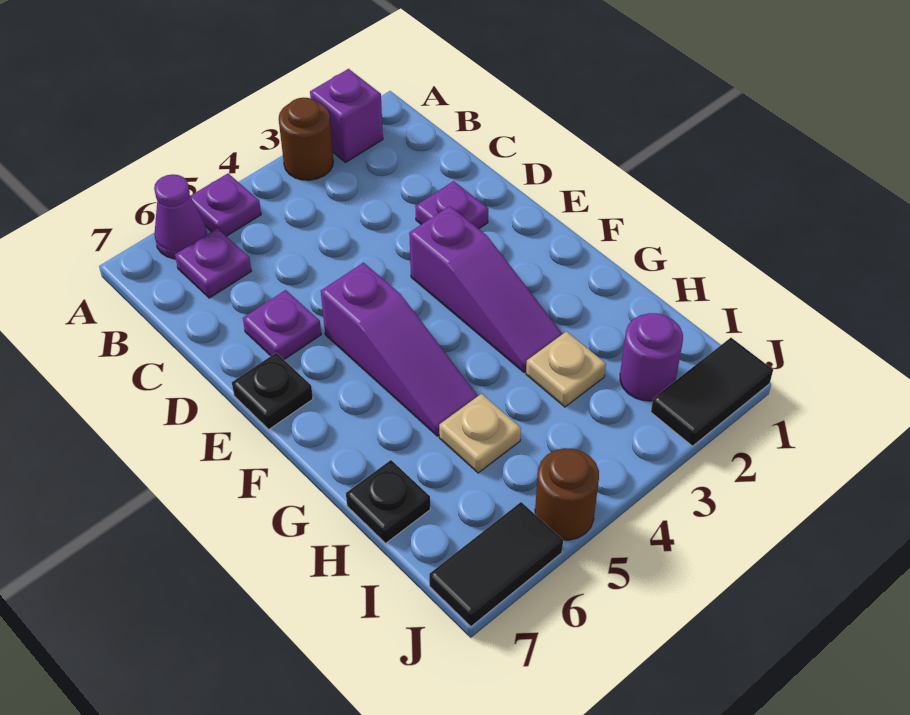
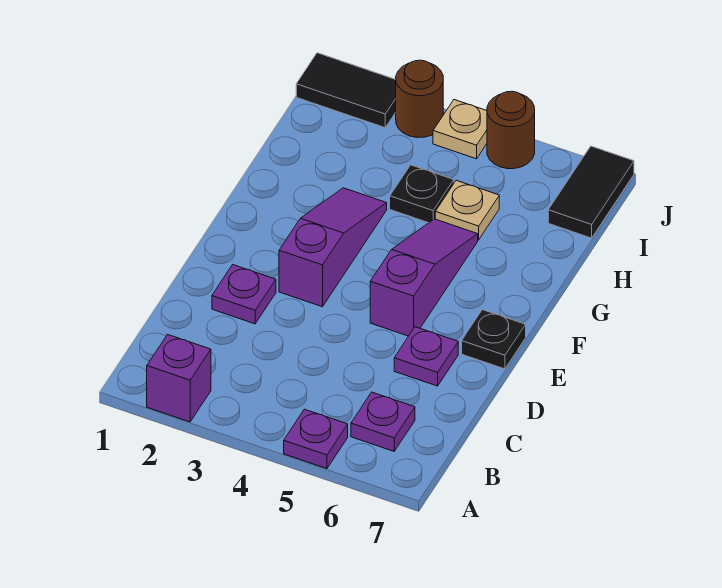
brown round brick A3 level 1 -> brown round brick J3 level 1
purple cone A6 level 1 -> none
tan plate H3 level 1 -> tan plate J4 level 1
black plate H7 level 1 -> black plate H4 level 1
purple round brick I2 level 1 -> none
black tile J6:J7 level 1 -> black tile I7:J7 level 1

